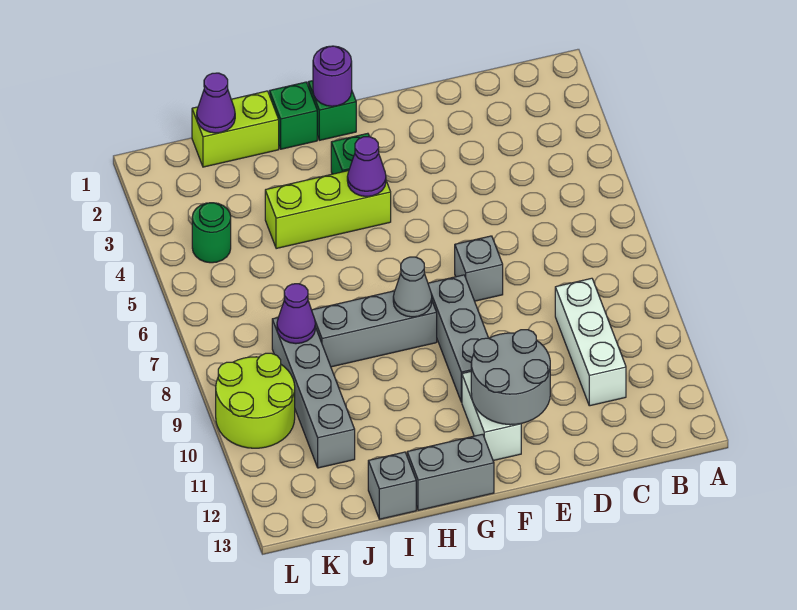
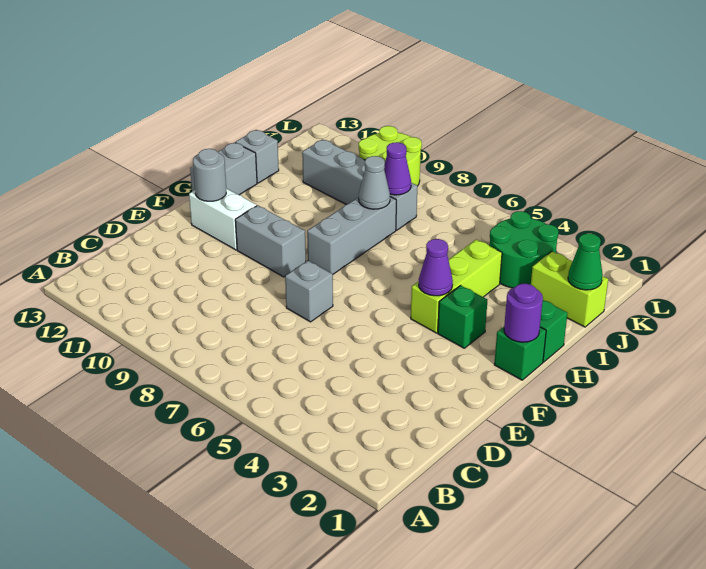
white brick C9:C11 level 1 -> none
grey round brick E11:F12 level 2 -> grey round brick F12 level 2
grey brick F8:F10 level 1 -> grey brick F9:F10 level 1
grey cone G8 level 2 -> grey cone I8 level 2
lime brick I1:J1 level 1 -> lime brick J1:J2 level 1
purple cone J1 level 2 -> green cone J1 level 2
green round brick K4 level 1 -> green round brick J3:K4 level 1

